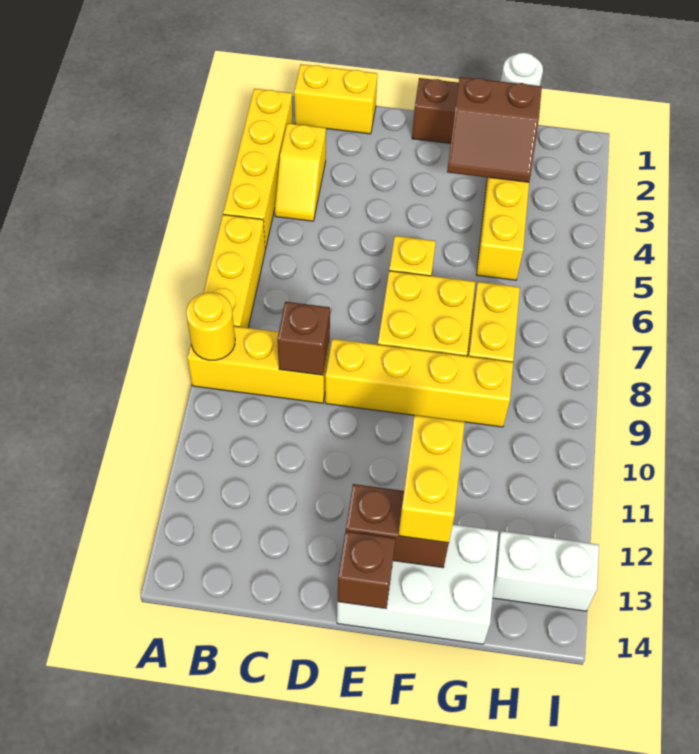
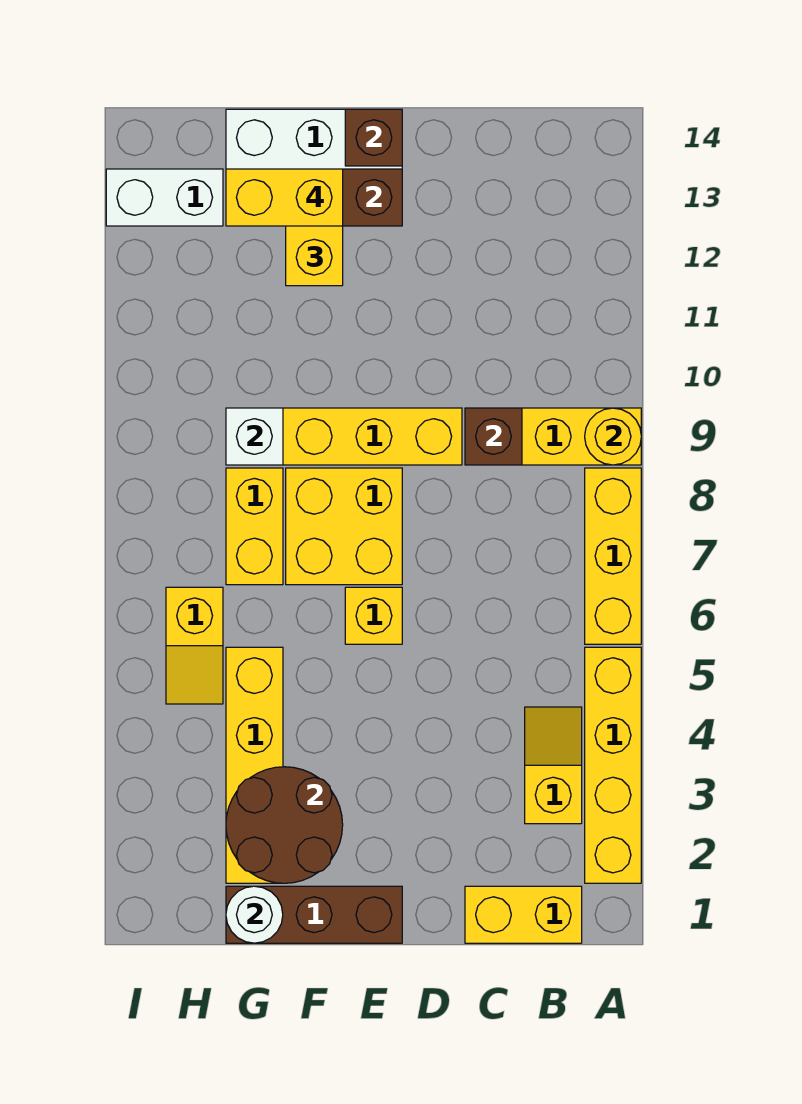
brown slope F2:G3 level 2 top 2 -> brown round brick F2:G3 level 2
none -> yellow brick F13:G13 level 4
none -> white brick G9 level 2
none -> yellow slope H5:H6 level 1 top 6

